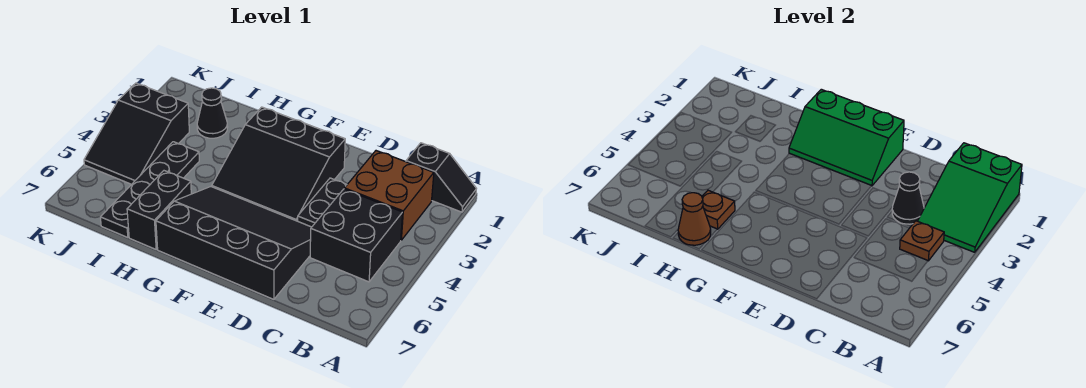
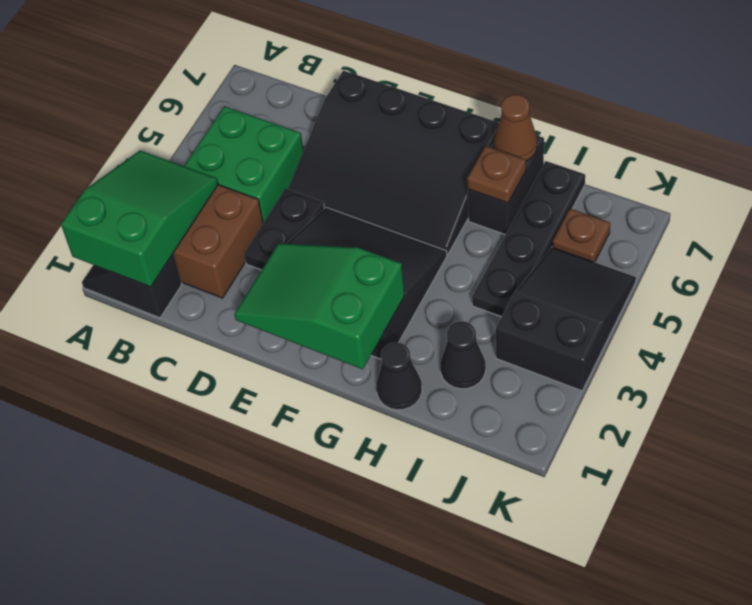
black brick B4:C5 level 1 -> green brick B4:C5 level 1
brown plate B4 level 2 -> brown plate J6 level 1
black cone C3 level 2 -> black cone H1 level 1
green slope E1:G2 level 2 top 1 -> green slope E1:G2 level 2 top G

